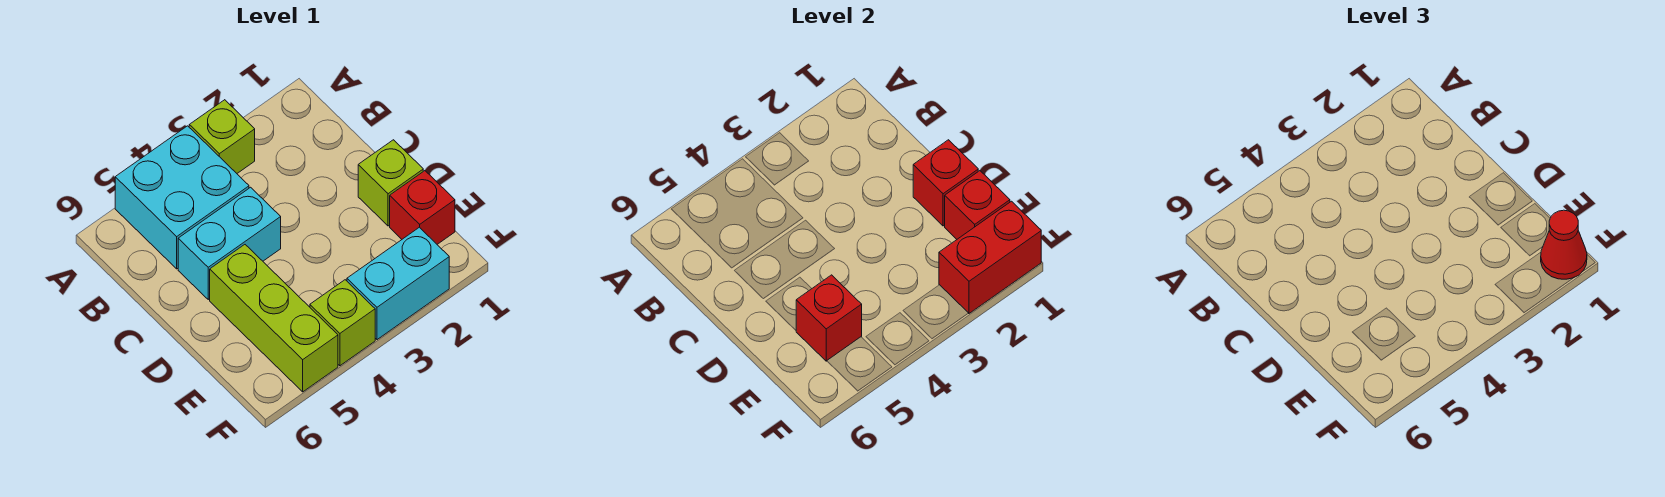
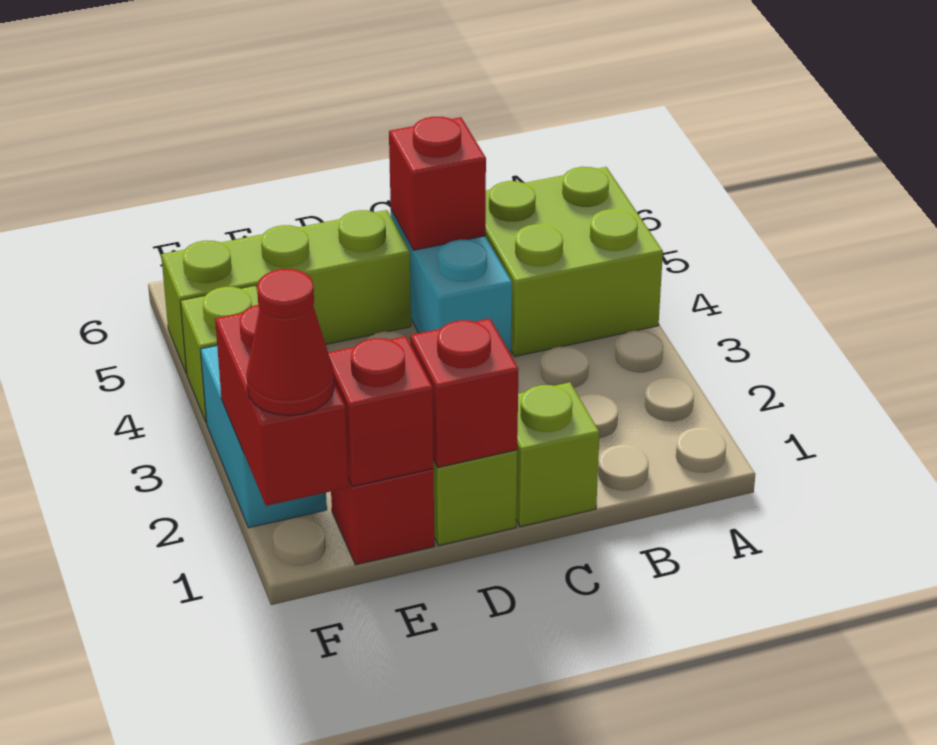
lime brick A3 level 1 -> lime brick C1 level 1
cyan brick A4:B5 level 1 -> lime brick A4:B5 level 1
red brick E5 level 2 -> red brick C5 level 2

